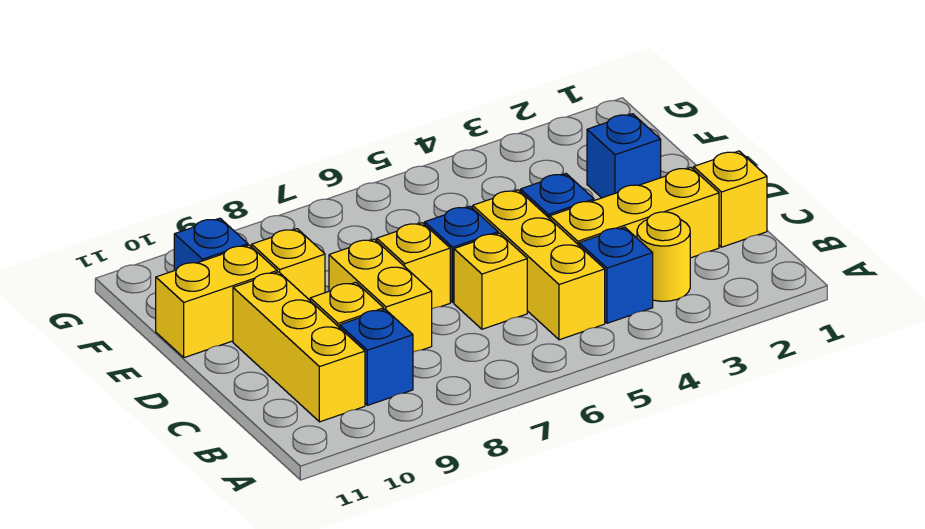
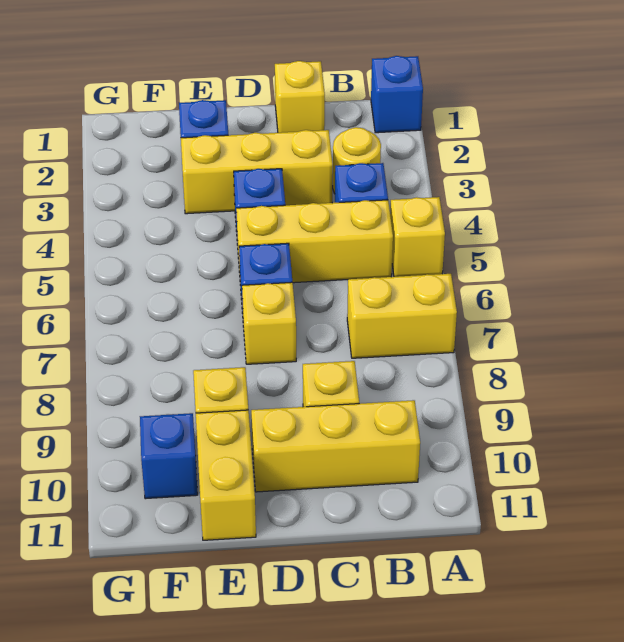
blue brick B9 level 1 -> blue brick A1 level 1
yellow brick C2:C4 level 1 -> yellow brick C3:E3 level 1
yellow brick C6 level 1 -> yellow brick A5 level 1
yellow brick C8:D8 level 1 -> yellow brick A7:B7 level 1

